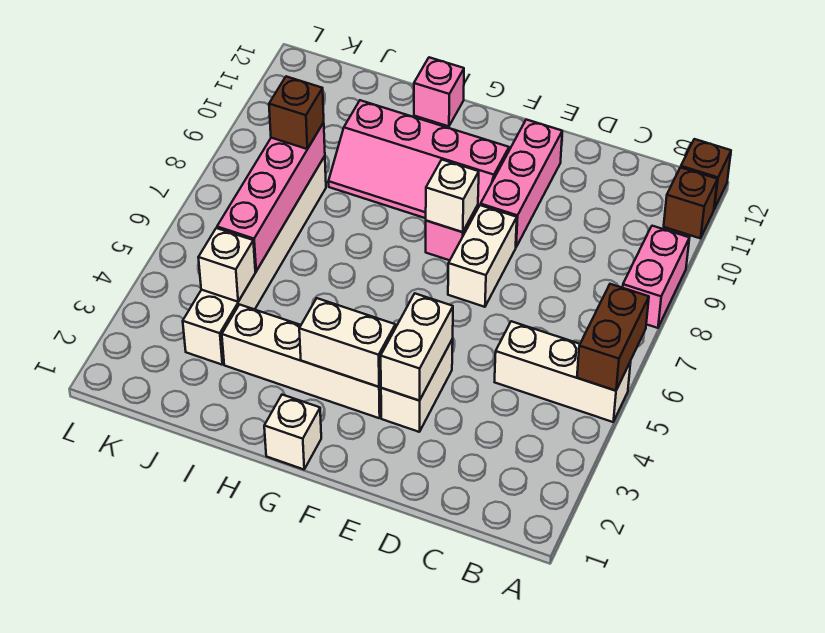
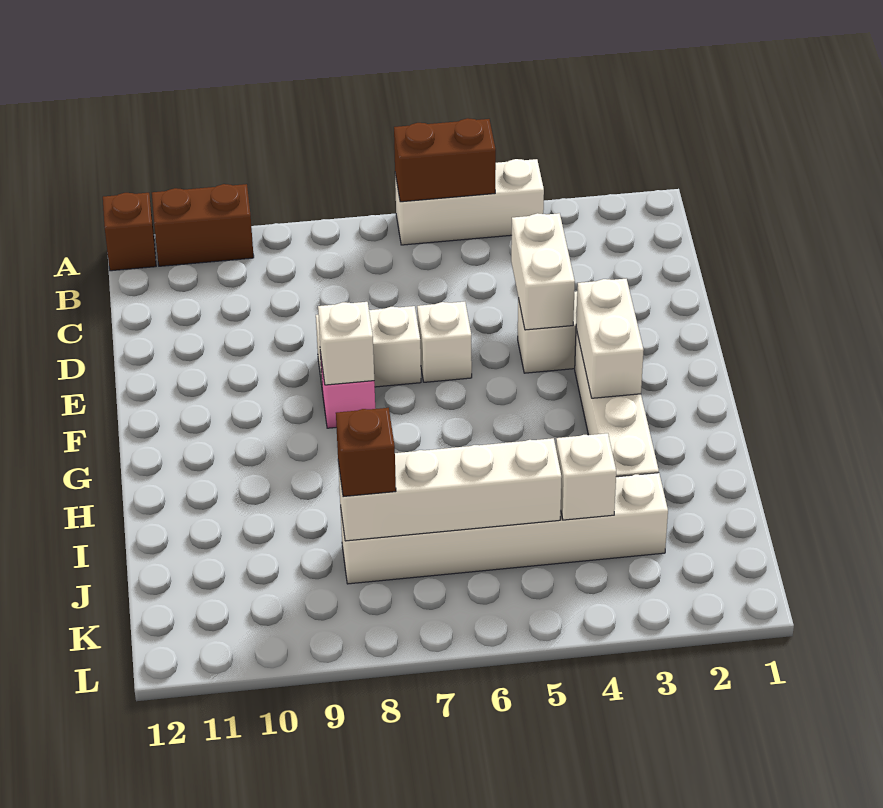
white brick A5:C5 level 1 -> white brick A4:A6 level 1
pink brick A8:A9 level 1 -> none
brown brick A11 level 1 -> brown brick A10:A11 level 1
white brick E3:E4 level 2 -> white brick D4:E4 level 2
pink brick E9:E11 level 1 -> none
pink slope F9:I10 level 1 top 10 -> none
white brick G1 level 1 -> white brick E6 level 1
pink brick H12 level 1 -> none
pink brick J5:J8 level 2 -> white brick J5:J8 level 2

